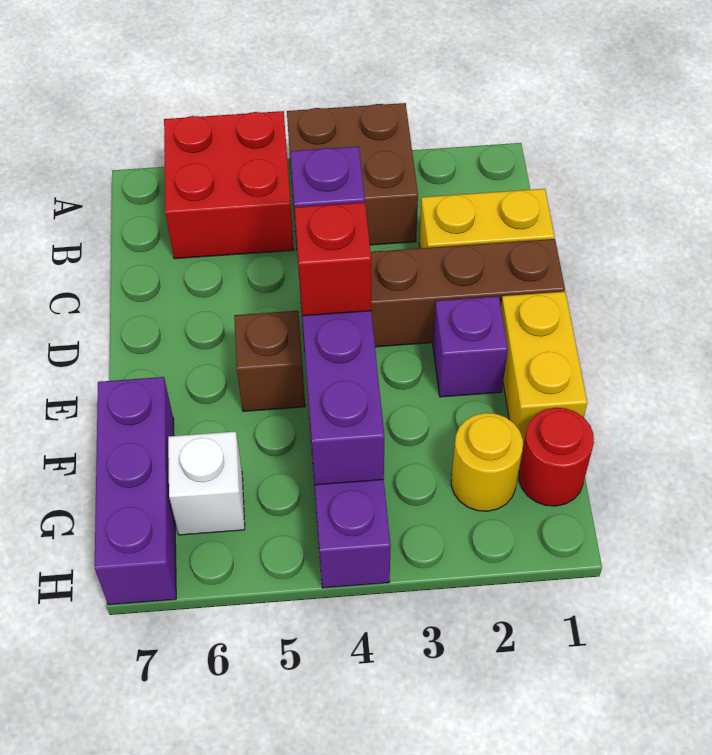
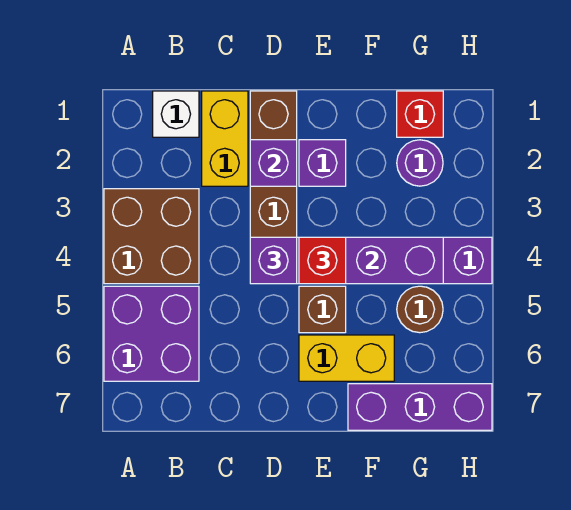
red brick A5:B6 level 1 -> purple brick A5:B6 level 1
none -> purple brick D2 level 2
yellow brick E1:F1 level 1 -> yellow brick E6:F6 level 1
red round brick G1 level 1 -> red brick G1 level 1
yellow round brick G2 level 1 -> purple round brick G2 level 1
none -> brown round brick G5 level 1
white brick G6 level 1 -> white brick B1 level 1

